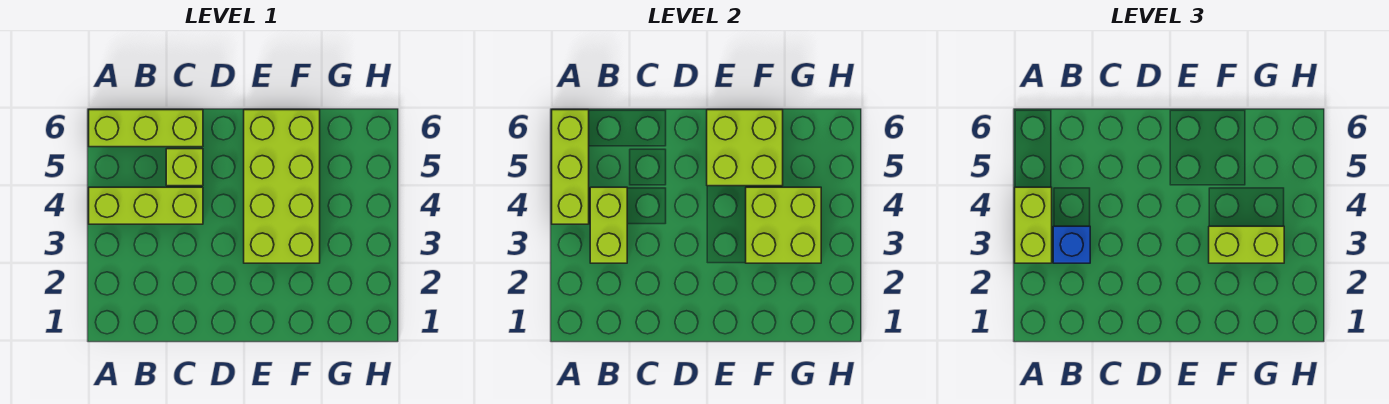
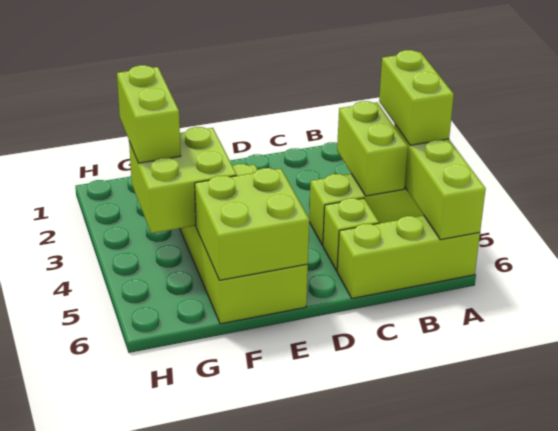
blue brick B3 level 3 -> none
lime brick F3:G3 level 3 -> lime brick G2:G3 level 3

